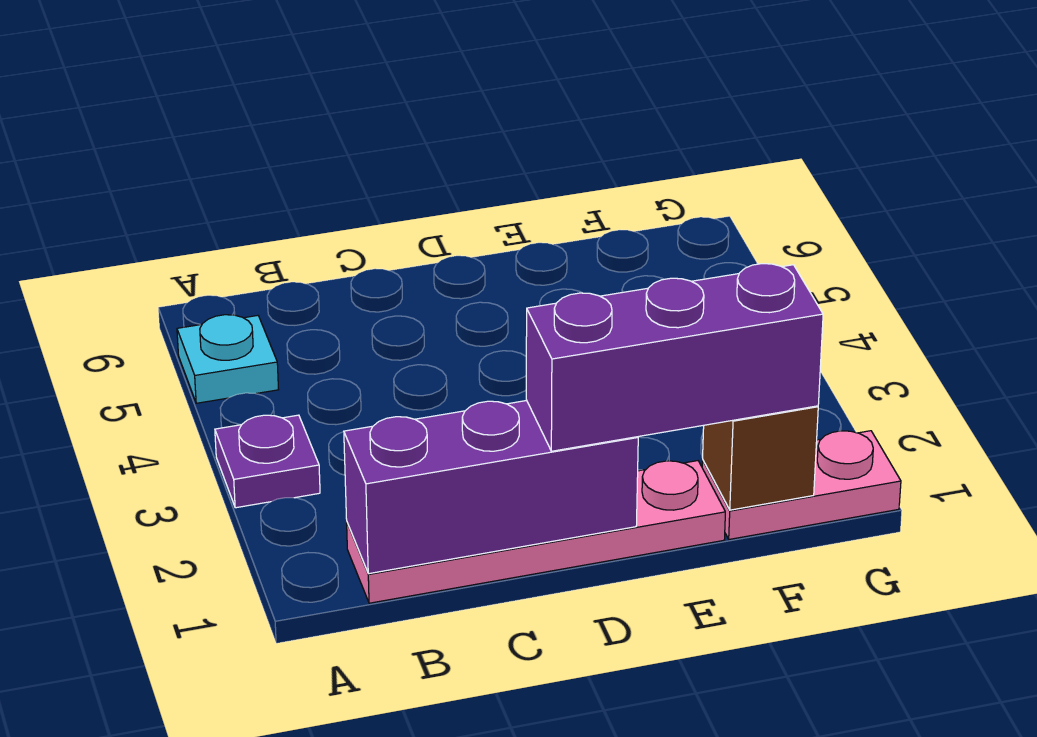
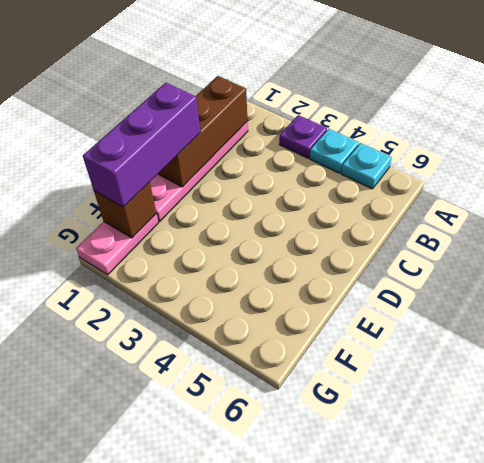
none -> cyan plate A4 level 1
purple brick B1:D1 level 2 -> brown brick B1:D1 level 2

